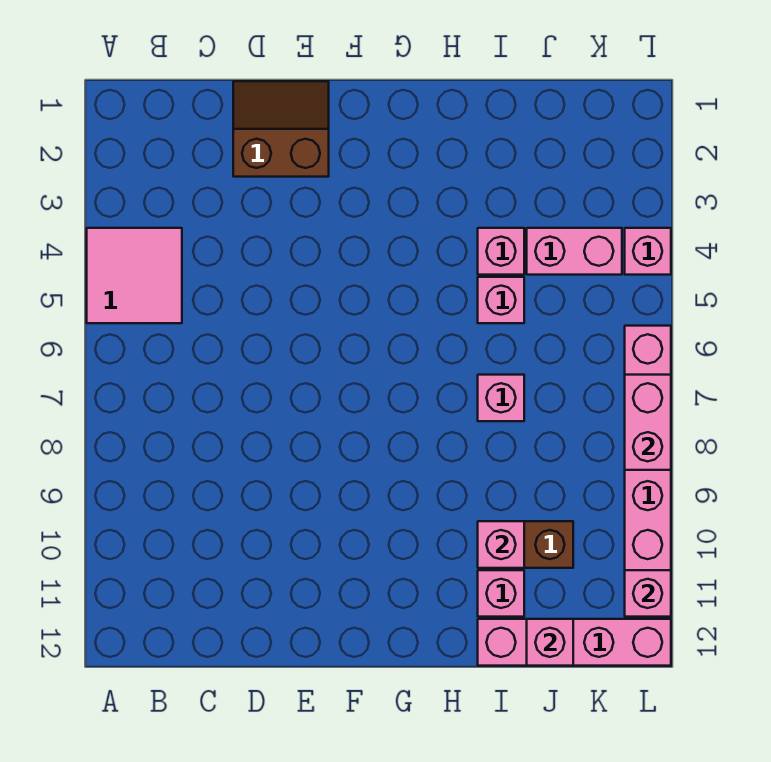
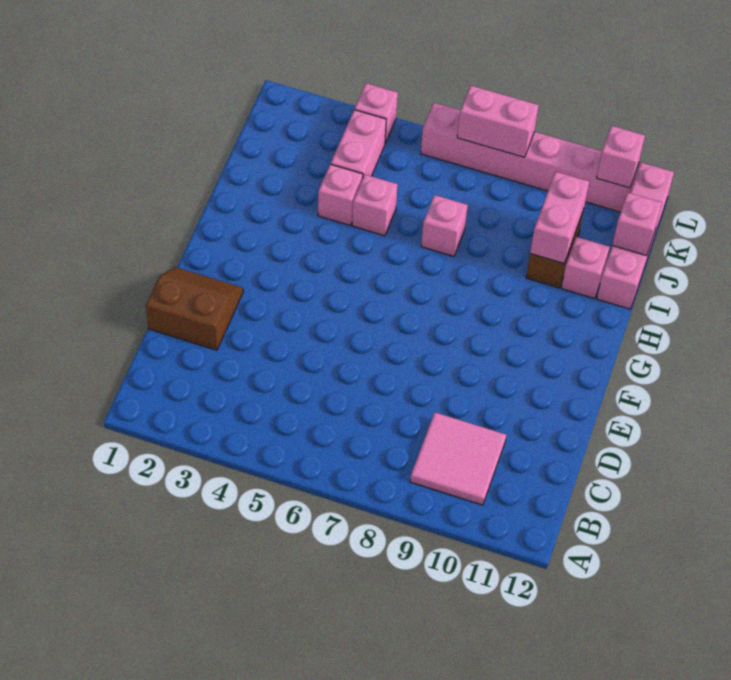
pink tile A4:B5 level 1 -> pink tile B9:C10 level 1
brown slope D1:E2 level 1 top 2 -> brown slope D1:E2 level 1 top D
pink brick I10 level 2 -> pink brick I10:J10 level 2

